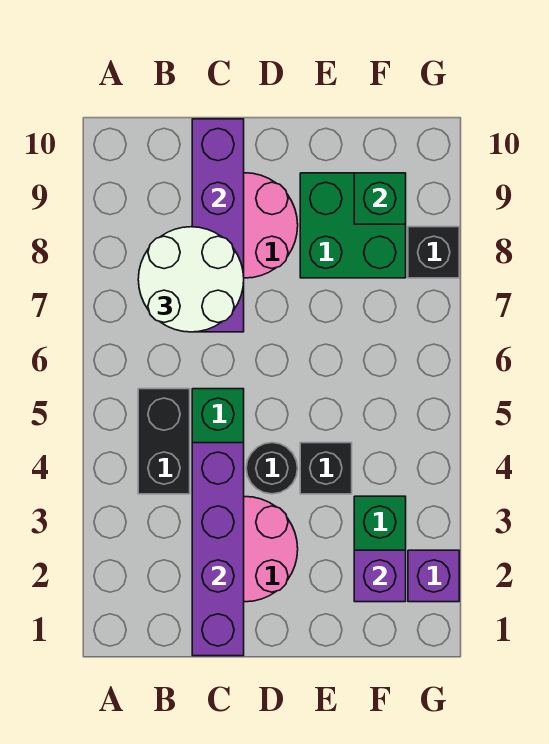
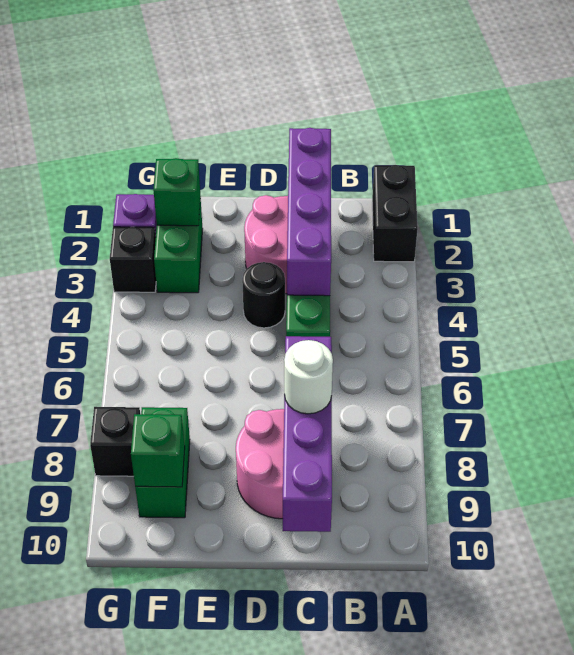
black brick B4:B5 level 1 -> black brick A1:A2 level 1
white round brick B7:C8 level 3 -> white round brick C8 level 3
black brick E4 level 1 -> black brick G3 level 1
green brick E8:F9 level 1 -> green brick F8:F9 level 1
purple brick F2 level 2 -> green brick F2 level 2

